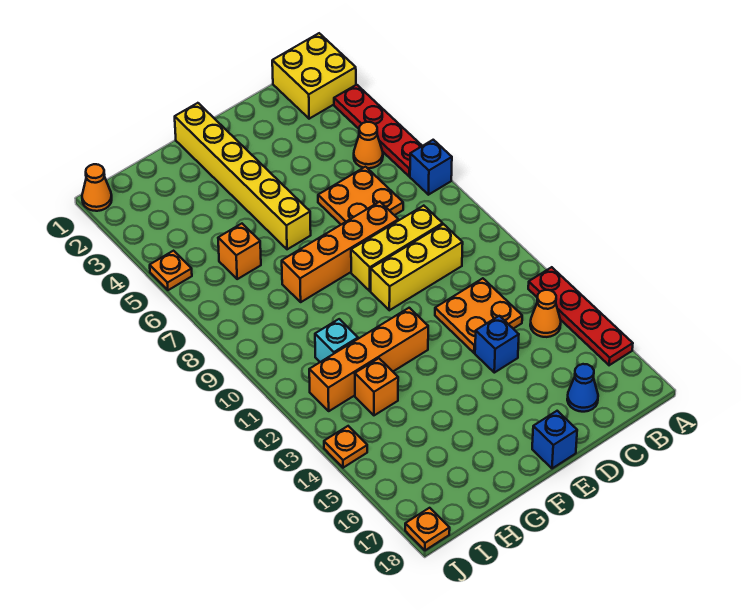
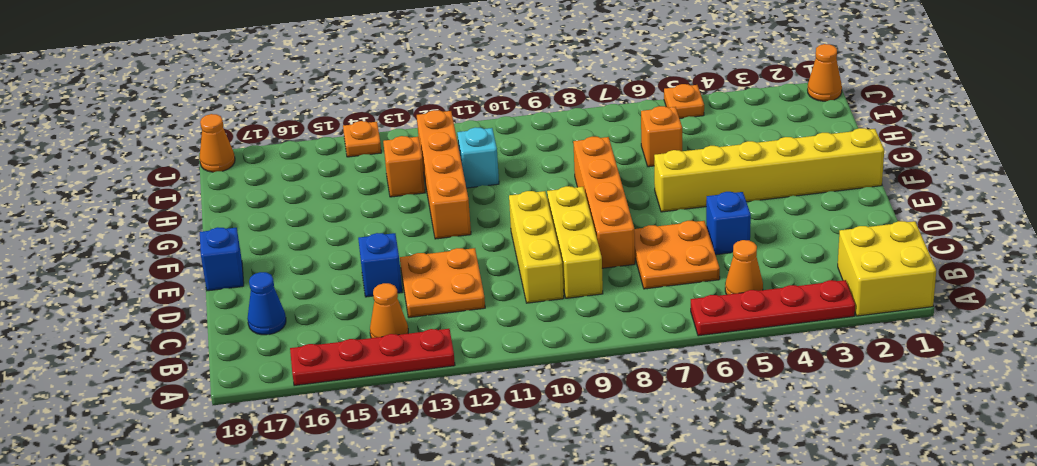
blue brick A7 level 1 -> blue brick D5 level 1
orange plate J18 level 1 -> orange cone J18 level 1

